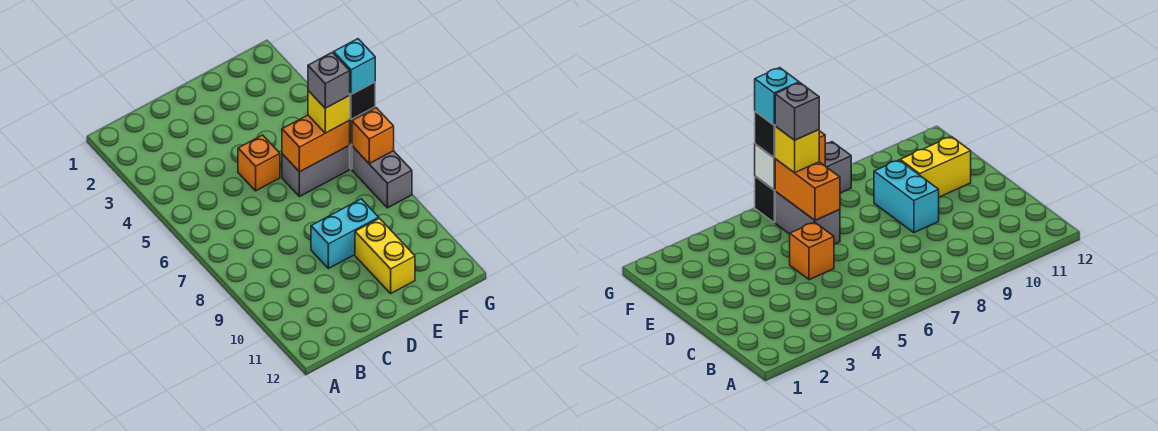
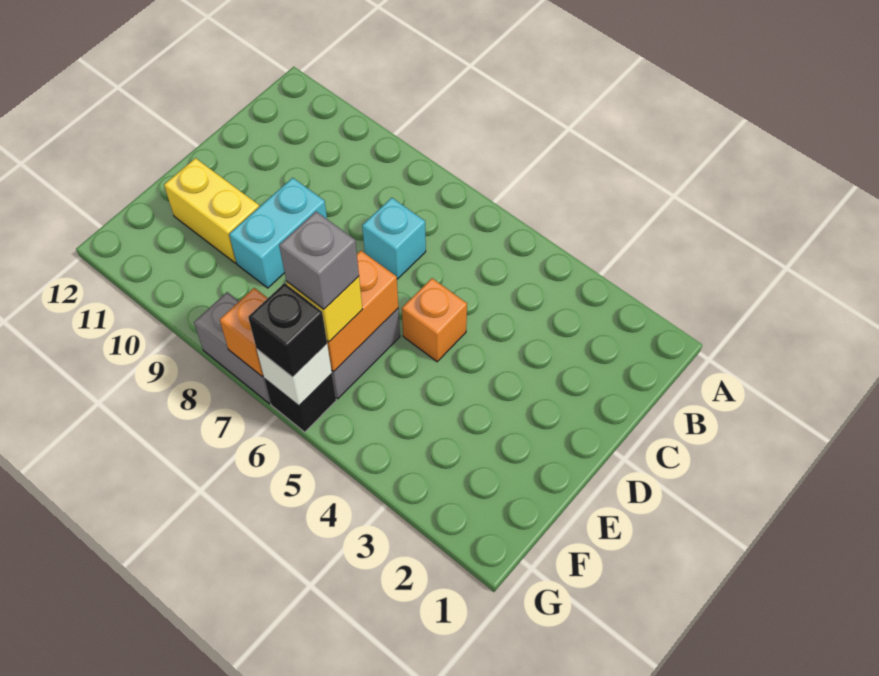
cyan brick G6 level 4 -> cyan brick C7 level 1

